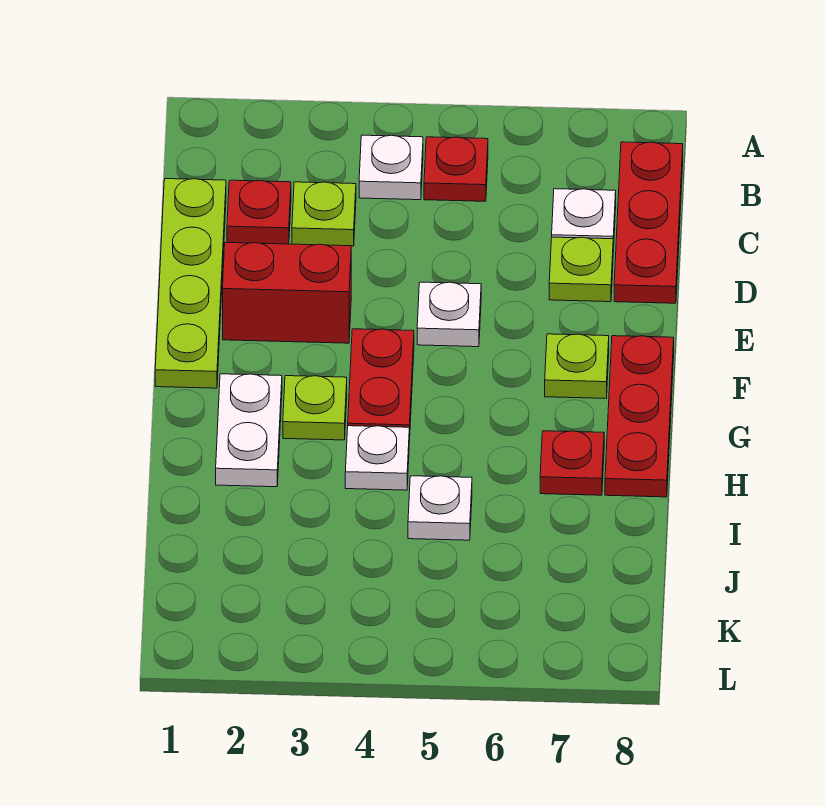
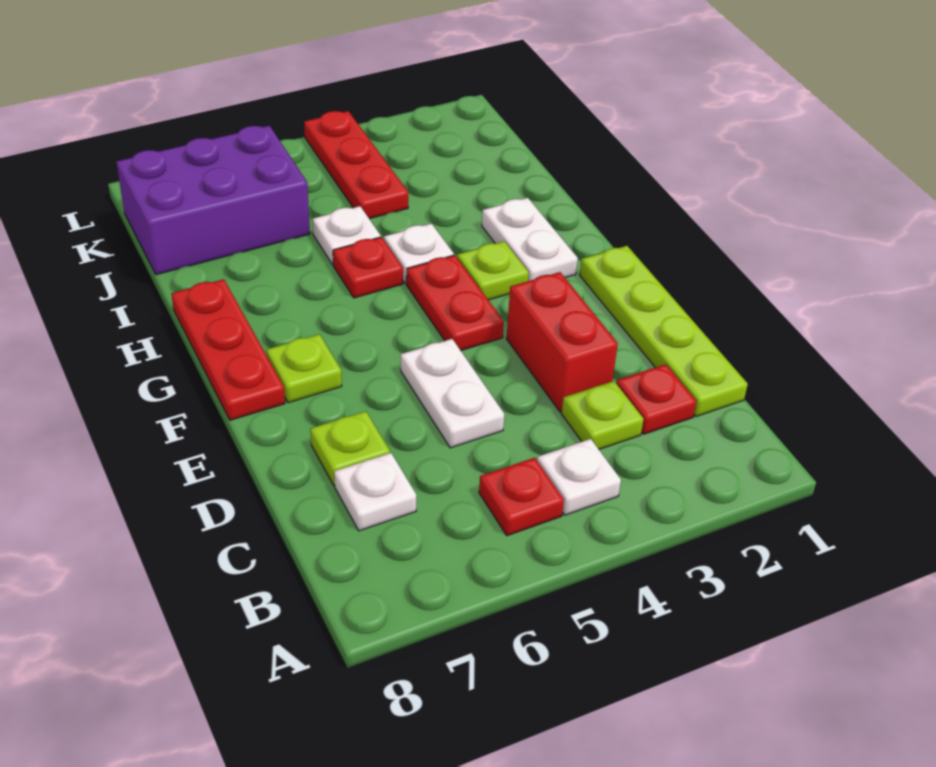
red plate B8:D8 level 1 -> red plate J4:L4 level 1
red brick E2:E3 level 1 -> red brick D3:E3 level 1
white plate E5 level 1 -> white plate D5:E5 level 1
red plate H7 level 1 -> red plate H5 level 1
none -> purple brick J6:K8 level 1

